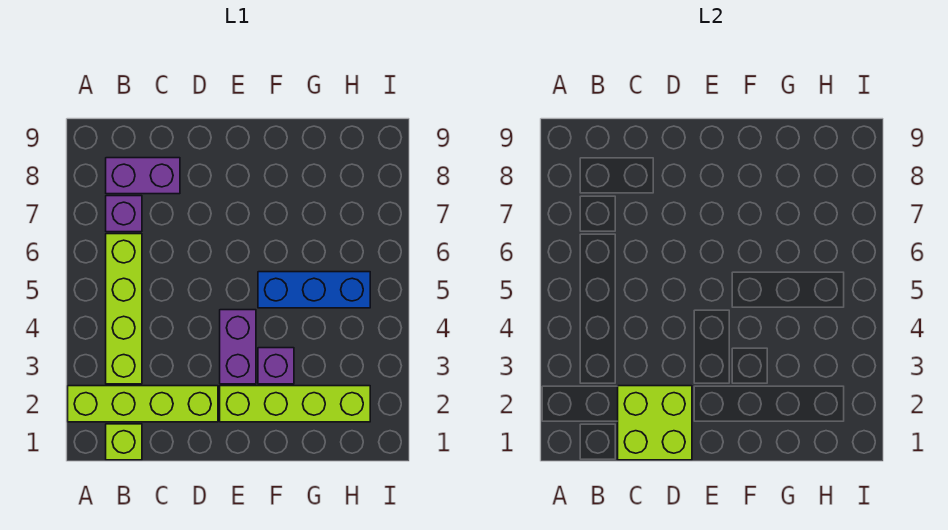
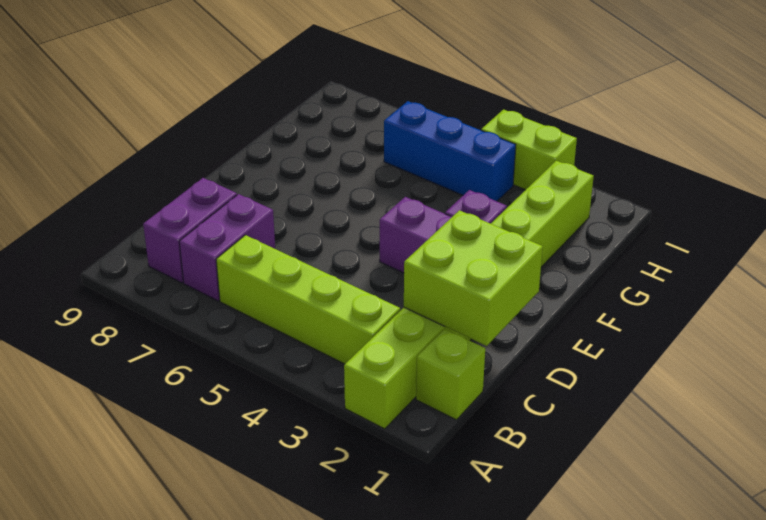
purple brick B7 level 1 -> purple brick B7:C7 level 1
blue brick F5:H5 level 1 -> blue brick H4:H6 level 1
none -> lime brick I3:I4 level 1

